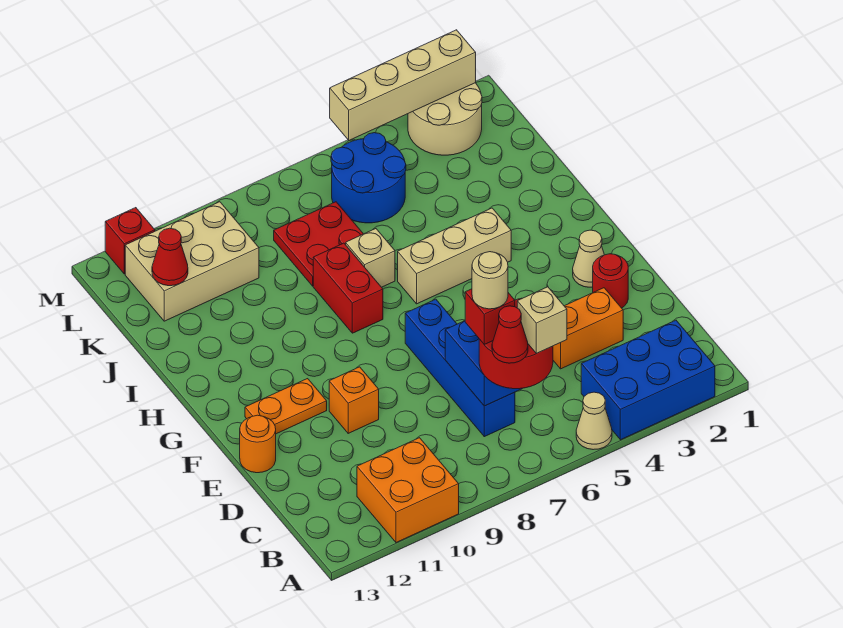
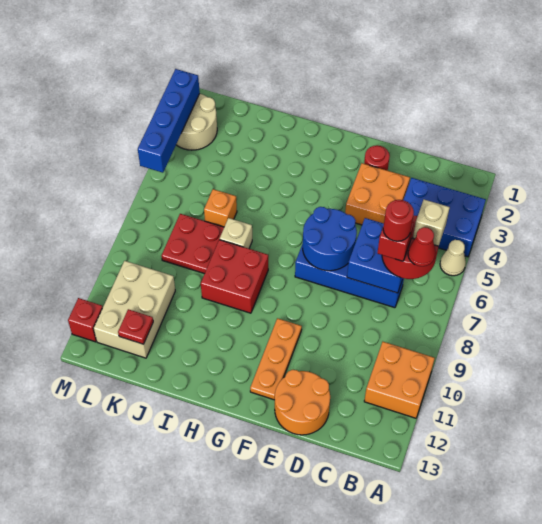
blue brick A2:B4 level 1 -> blue brick A3:C4 level 1
tan round brick C7 level 5 -> red round brick C7 level 5
orange brick D3:D4 level 1 -> orange brick D3:E4 level 1
orange brick E10 level 1 -> orange brick J6 level 1
orange round brick E13 level 1 -> orange round brick D12:E13 level 1
tan cone F2 level 1 -> none
orange plate F11:F12 level 1 -> orange plate F10:F12 level 1
tan brick H4:H6 level 1 -> none
red brick H8:I8 level 1 -> red brick H8:I9 level 1
blue round brick K5:L6 level 1 -> blue round brick E6:F7 level 2
red cone K12 level 2 -> red plate K12 level 2
tan brick M2:M5 level 2 -> blue brick M2:M5 level 2

